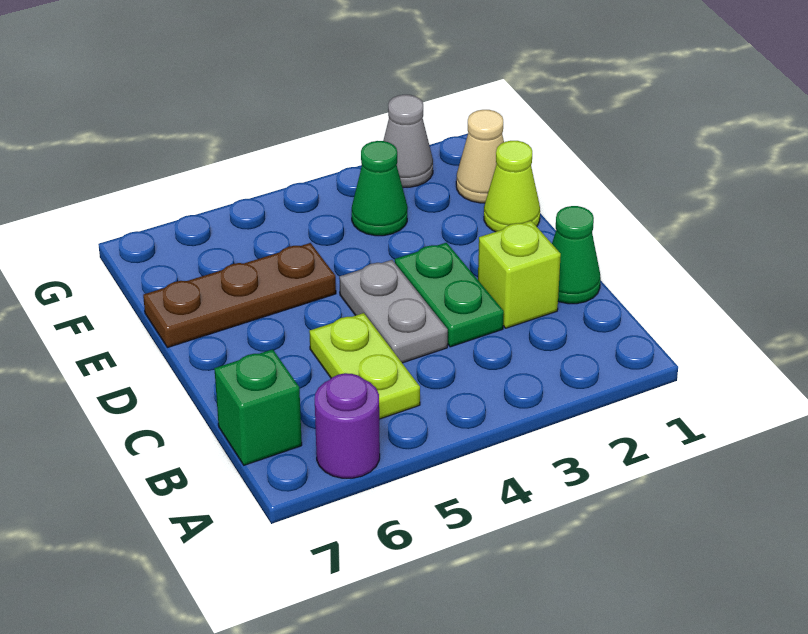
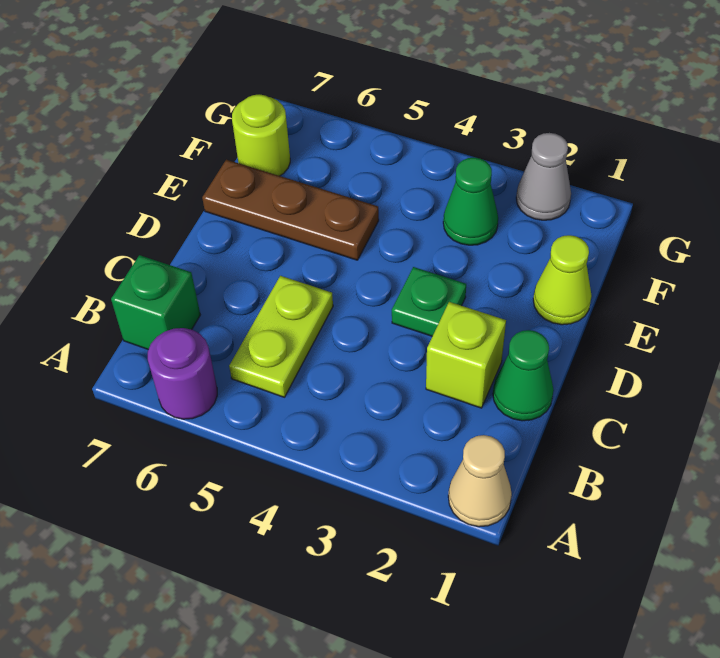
green plate C3:D3 level 1 -> green plate D3 level 1
grey plate C4:D4 level 1 -> none
tan cone F1 level 1 -> tan cone A1 level 1
none -> lime round brick F7 level 1

